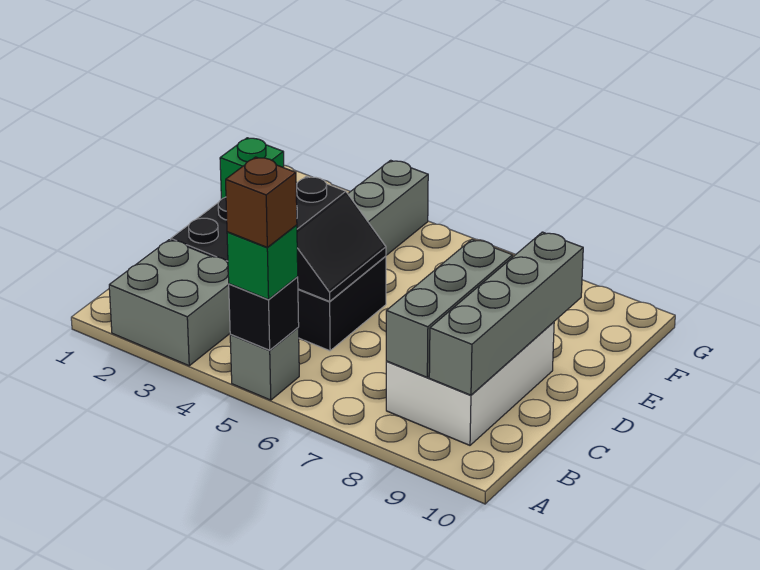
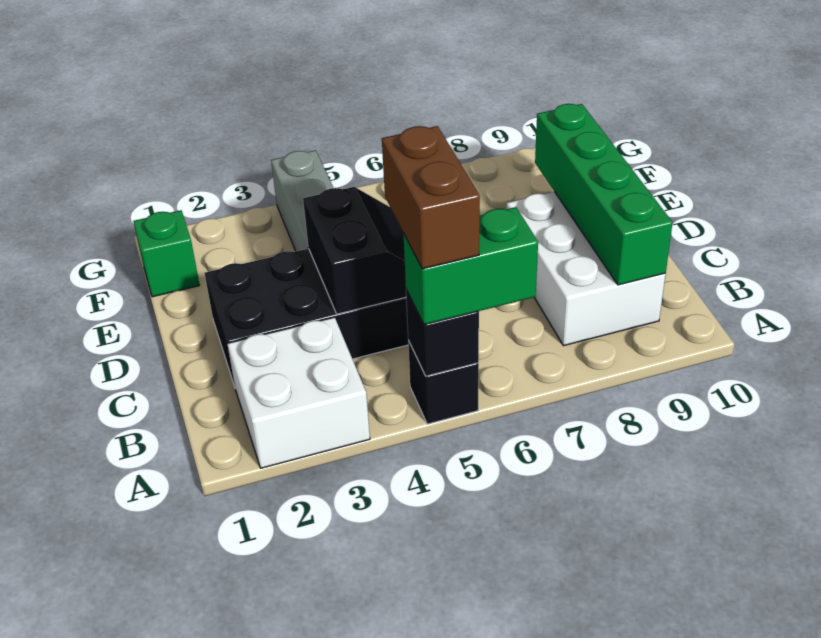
grey brick A2:B3 level 1 -> white brick A2:B3 level 1
grey brick A5 level 1 -> black brick A5 level 1
green brick A5 level 3 -> green brick A5:A6 level 3
brown brick A5 level 4 -> brown brick A5:B5 level 4
grey brick B8:D8 level 2 -> none
grey brick B9:E9 level 2 -> green brick B9:E9 level 2

